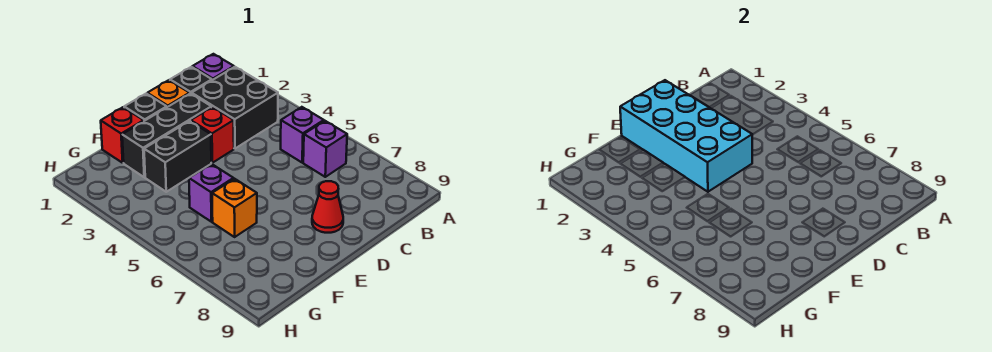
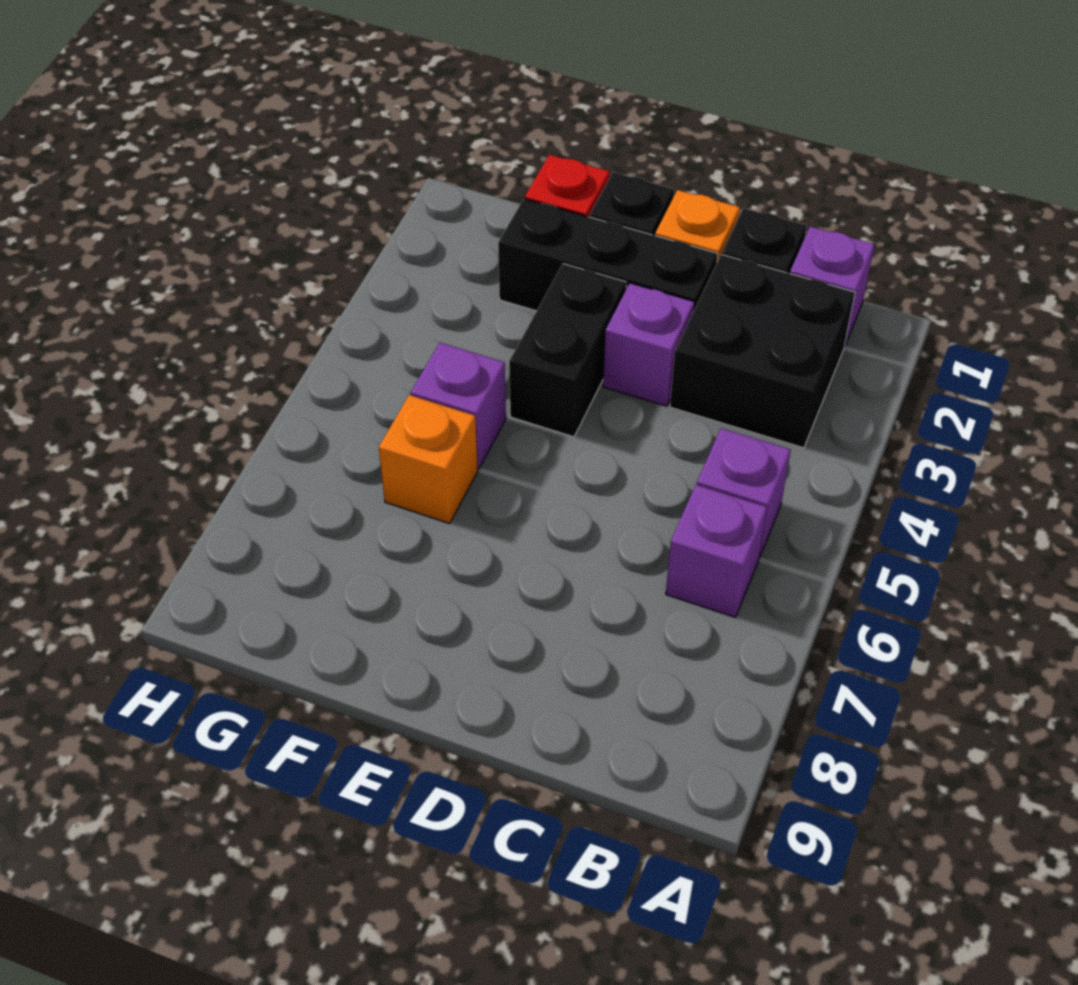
cyan brick D1:E4 level 2 -> none
red brick D3 level 1 -> purple brick D3 level 1
red cone D8 level 1 -> none
black brick E3:F3 level 1 -> black brick E3:E4 level 1

